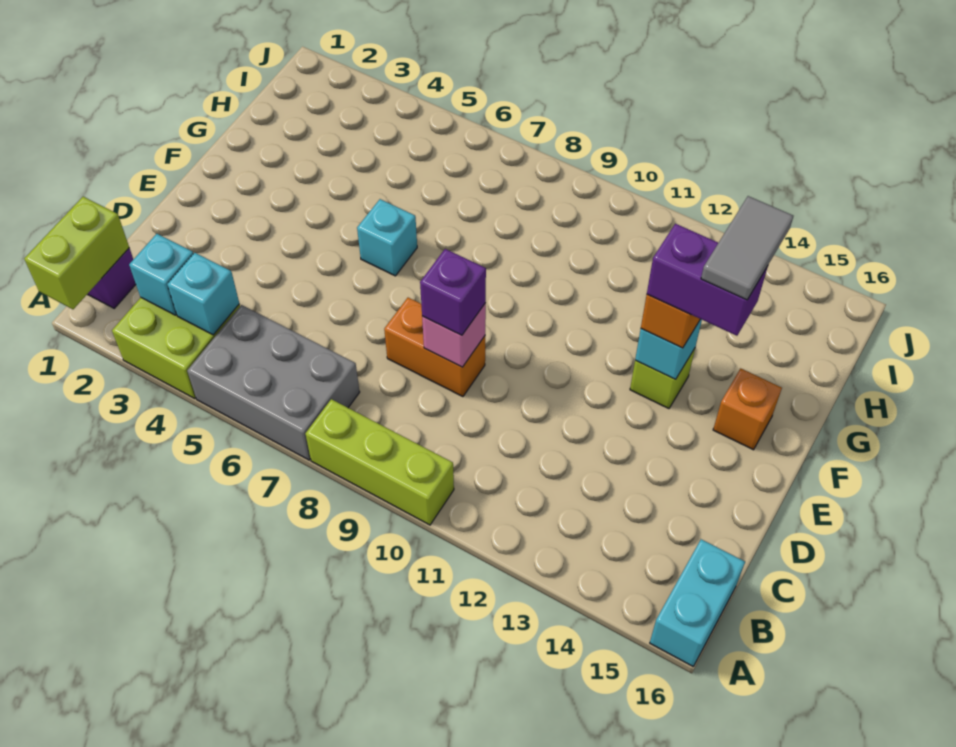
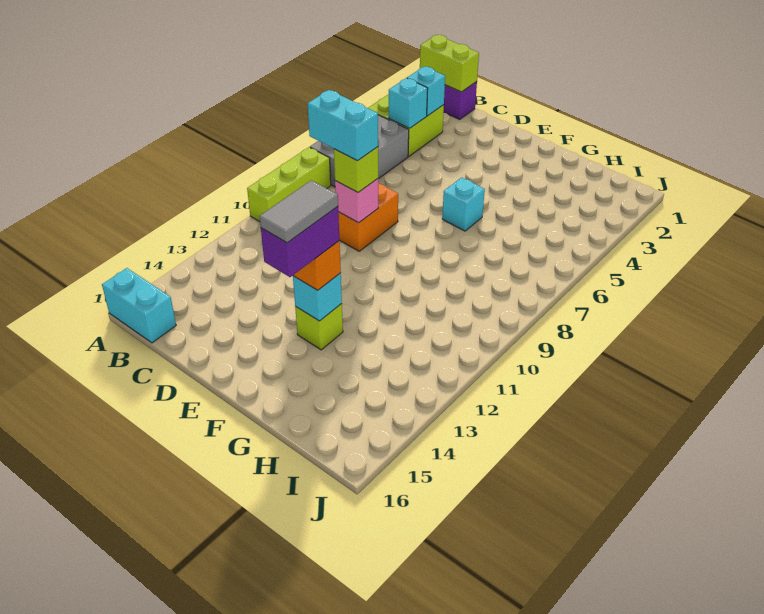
none -> cyan brick C9:D9 level 4
purple brick D9 level 3 -> lime brick D9 level 3
grey tile F14:G14 level 5 -> grey tile F13:F14 level 5
orange brick F15 level 1 -> none

